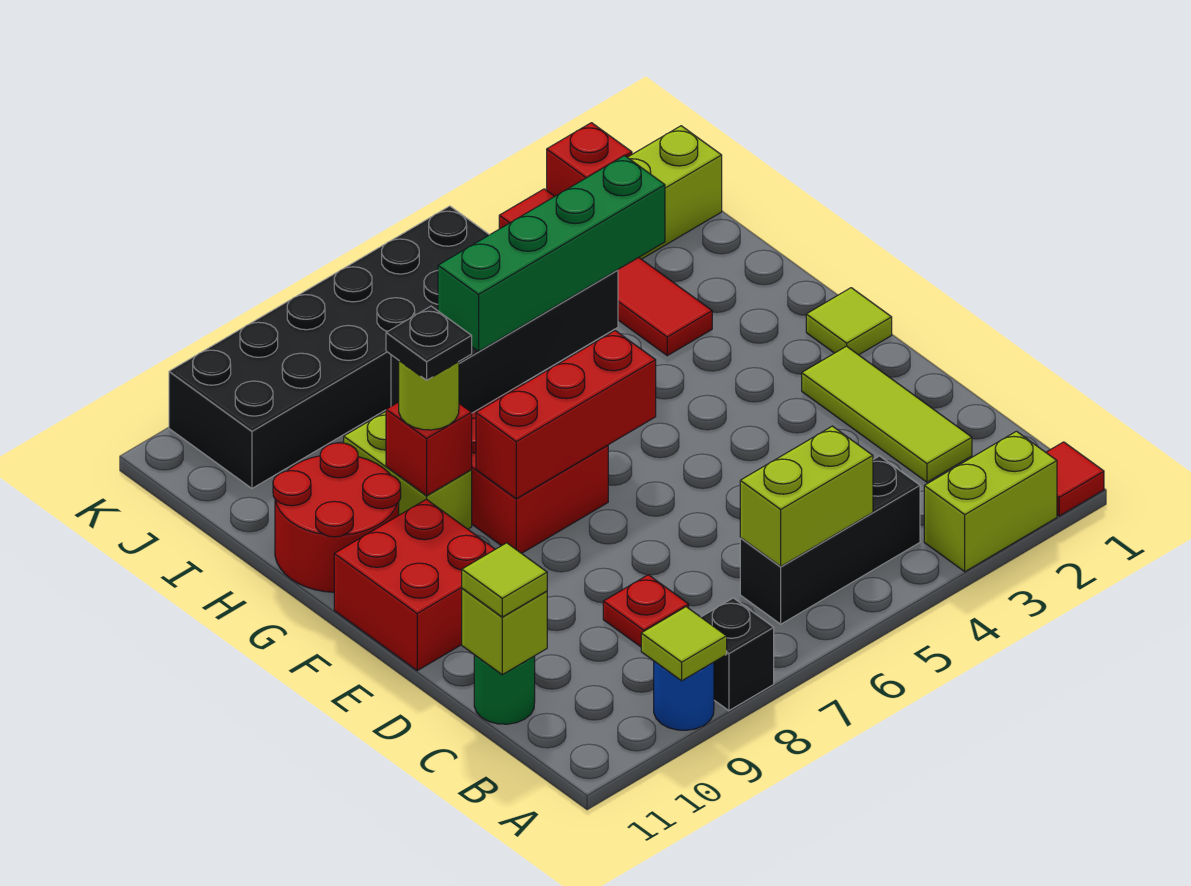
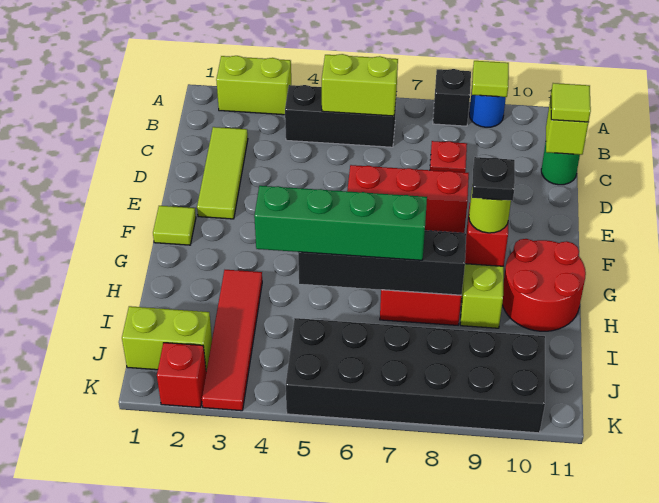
red tile A1 level 1 -> none
red brick E10:F11 level 1 -> none

